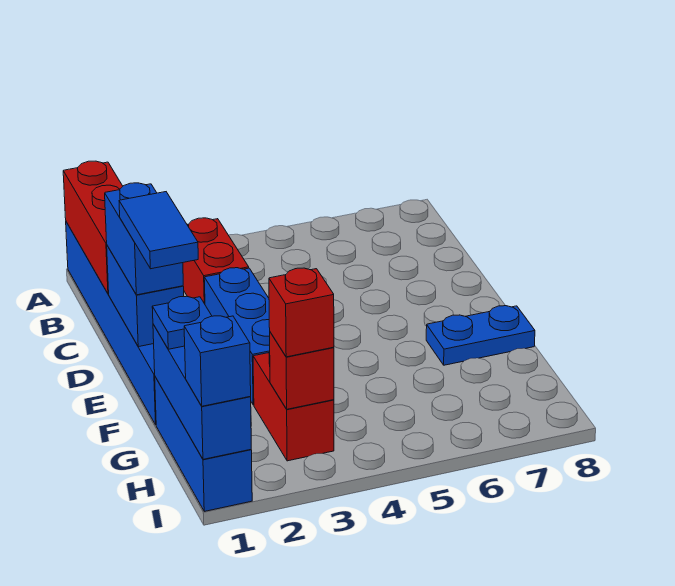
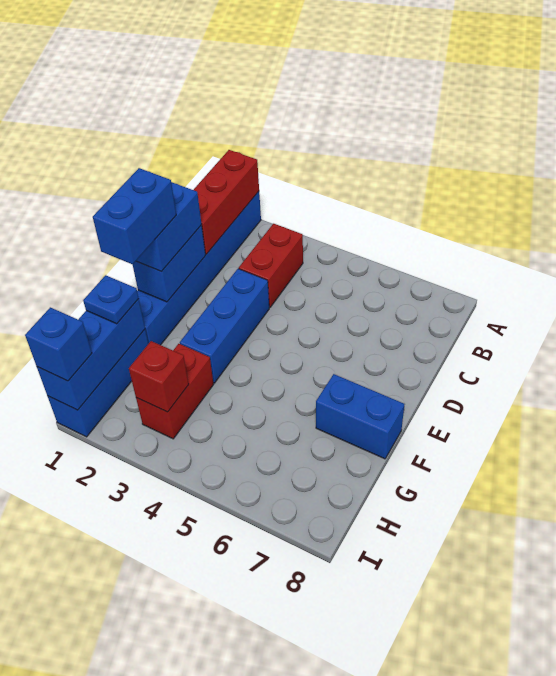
blue tile E1:F1 level 4 -> blue brick E1:F1 level 4
blue plate F7:F8 level 1 -> blue brick F7:F8 level 1
red brick H3 level 3 -> none

